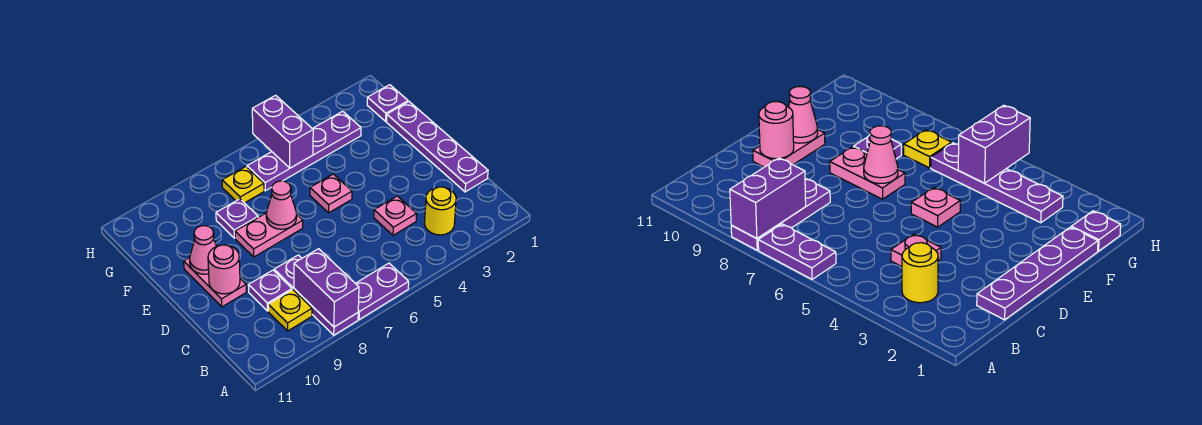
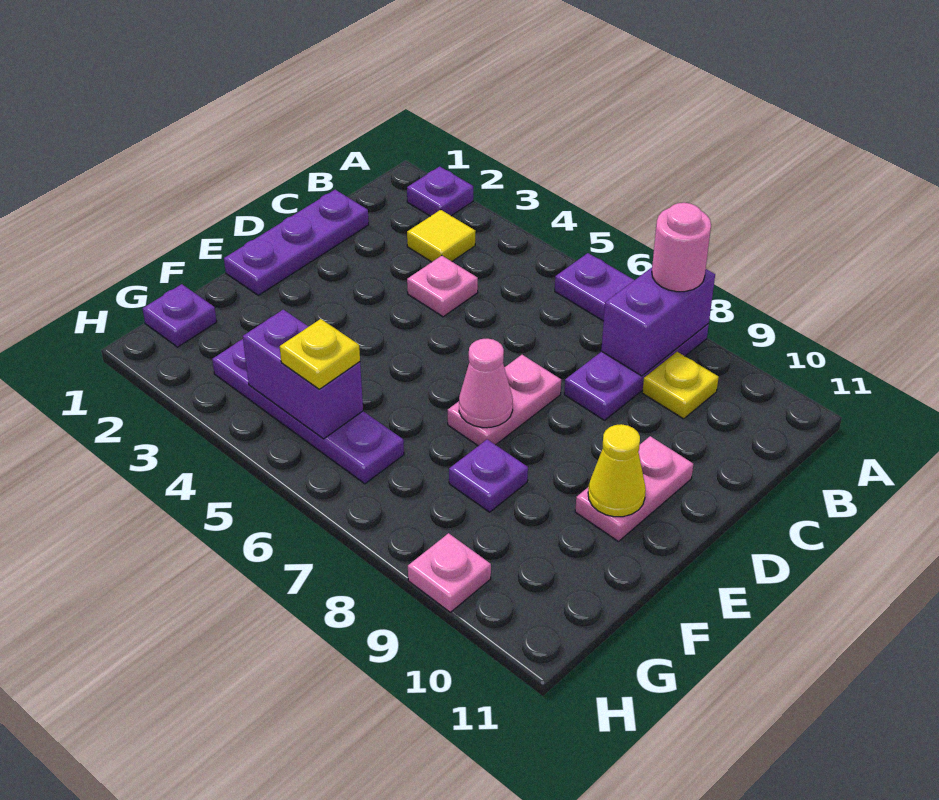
yellow round brick B3 level 1 -> yellow tile B3 level 1
purple plate C1:F1 level 1 -> purple plate C1:E1 level 1
purple plate C9 level 1 -> purple plate A2 level 1
pink round brick D10 level 2 -> pink round brick A8 level 3
pink plate E5 level 1 -> pink plate H9 level 1
pink plate E7:E8 level 1 -> pink plate D7:E7 level 1
pink cone E10 level 2 -> yellow cone E10 level 2
purple brick G5:H5 level 2 -> purple brick G4:G5 level 2
yellow plate G7 level 1 -> yellow plate G5 level 3

